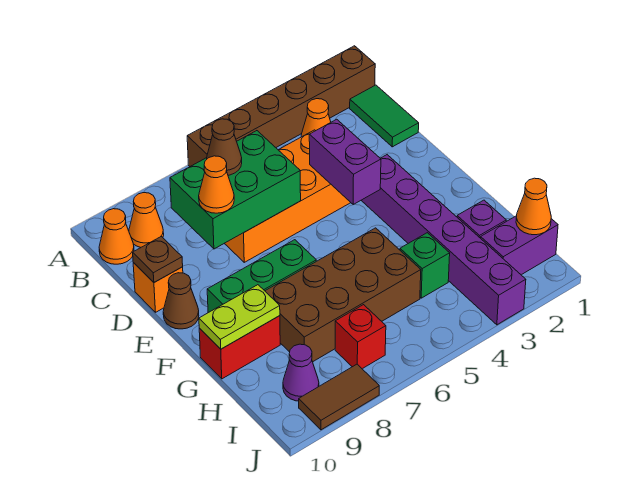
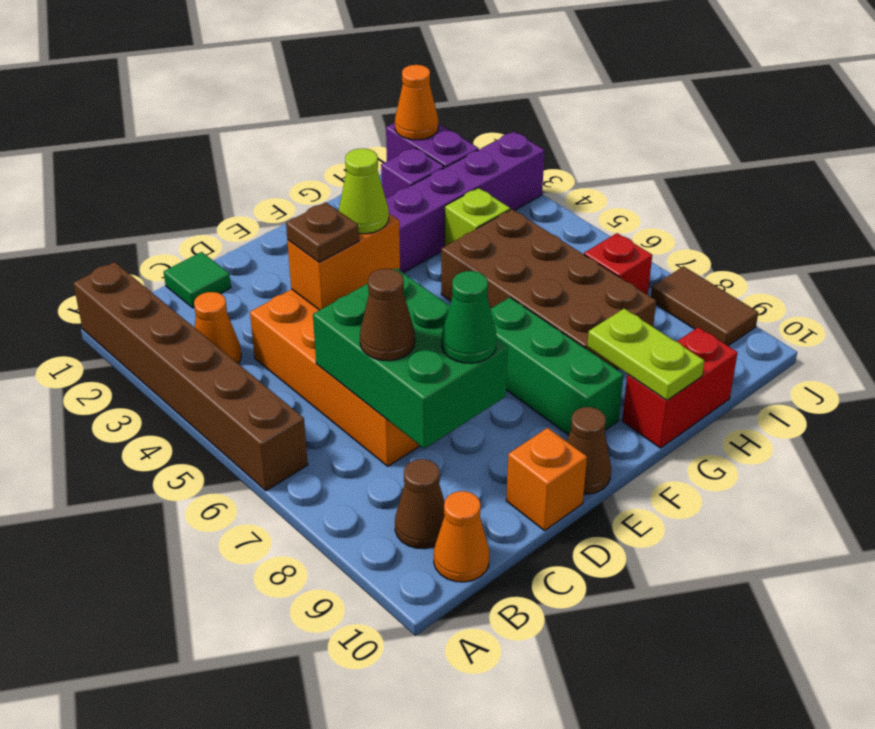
green tile B1:C1 level 1 -> green tile C1 level 1
orange cone B9 level 1 -> brown cone B9 level 1
purple brick D4:E4 level 2 -> orange brick D4:E4 level 2
orange cone D8 level 3 -> green cone D8 level 3
brown plate D10 level 2 -> brown plate D4 level 3
none -> lime cone E4 level 3
red brick G9:G10 level 1 -> red brick G10:H10 level 1
green brick H4 level 1 -> lime brick H4 level 1
purple cone I9 level 1 -> none

